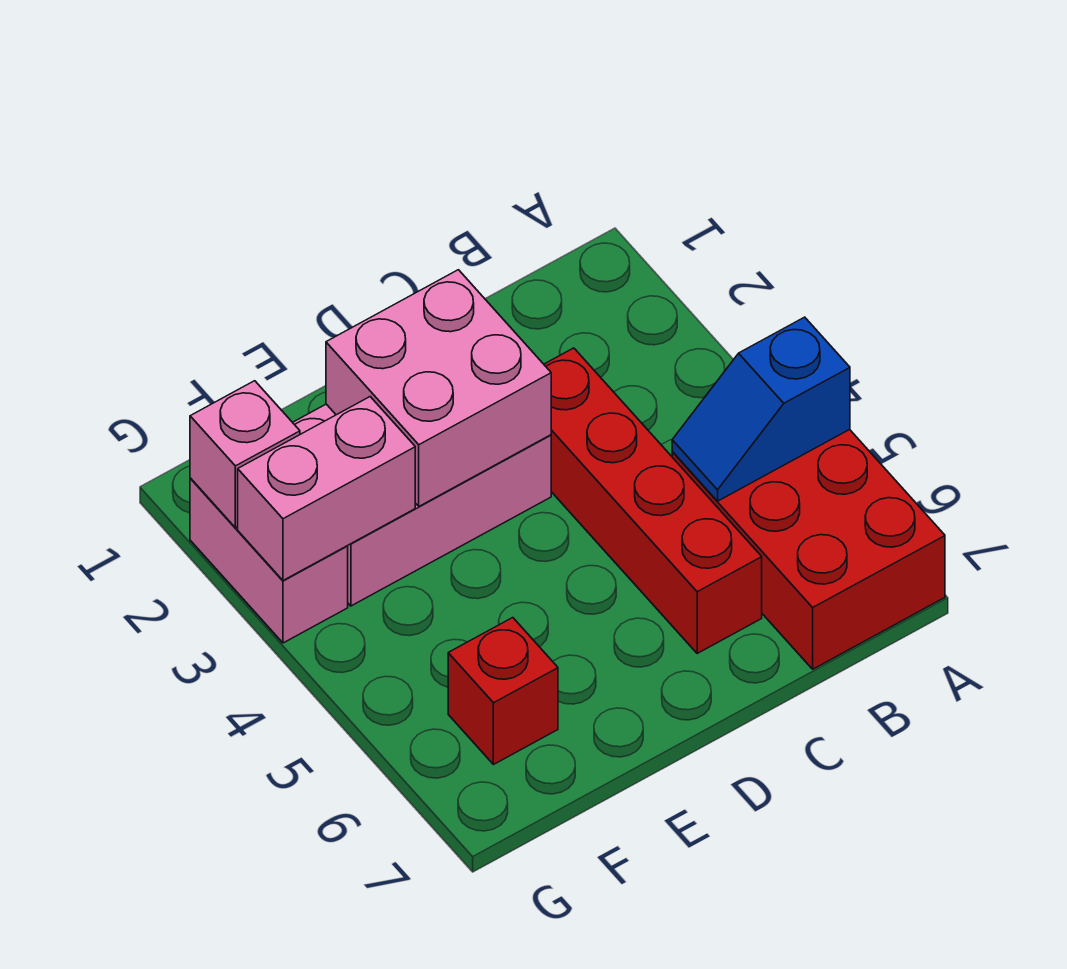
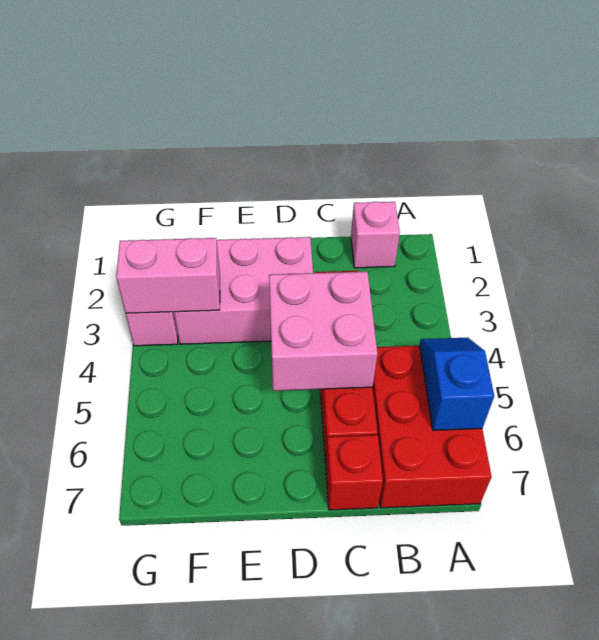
blue slope A5:B5 level 2 top A -> blue slope A5:A6 level 2 top 6
pink brick D2:E3 level 2 -> pink brick C4:D5 level 2
red brick F6 level 1 -> red brick C7 level 1
pink brick G2 level 2 -> pink brick B1 level 1

